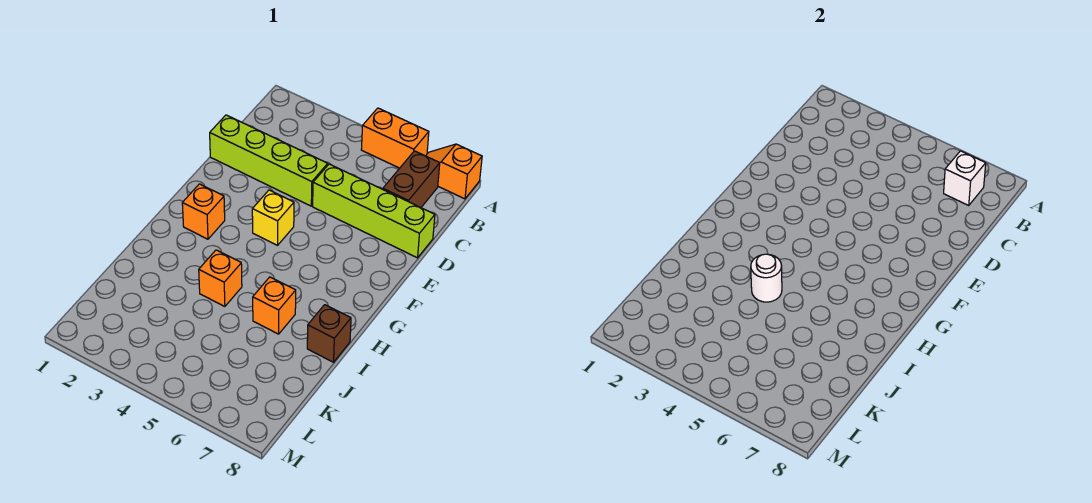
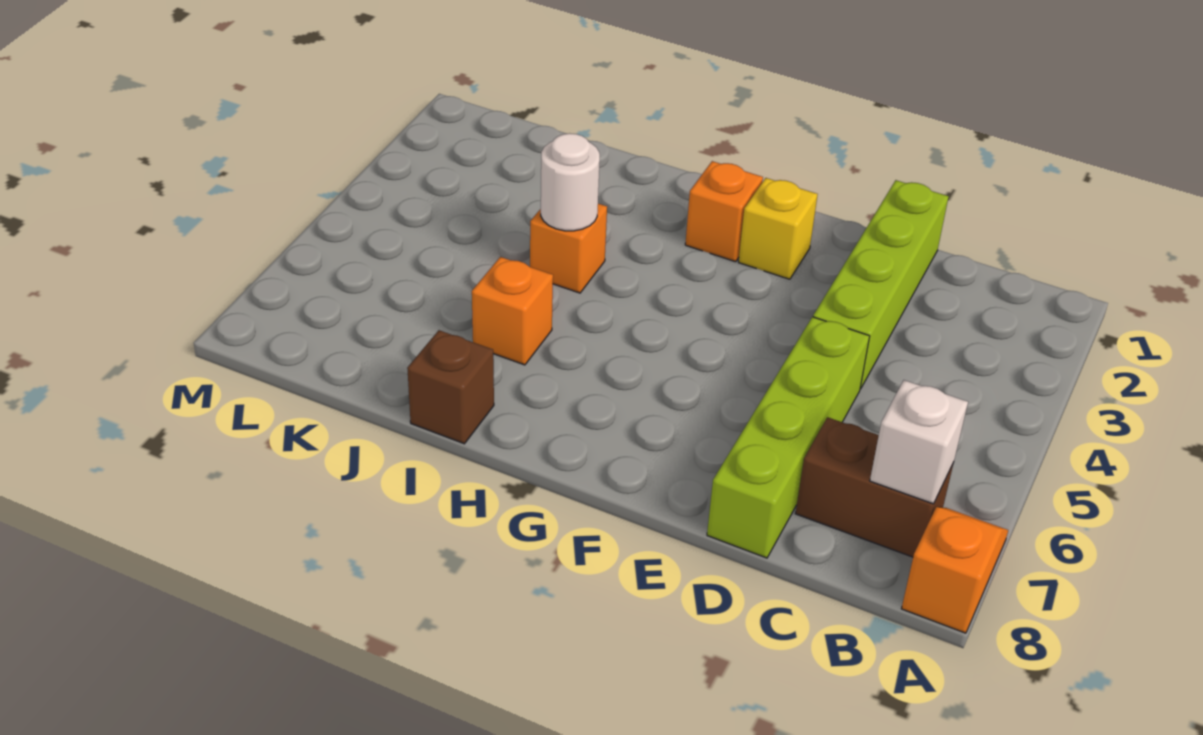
orange brick A5:A6 level 1 -> none
yellow brick F4 level 1 -> yellow brick F2 level 1

